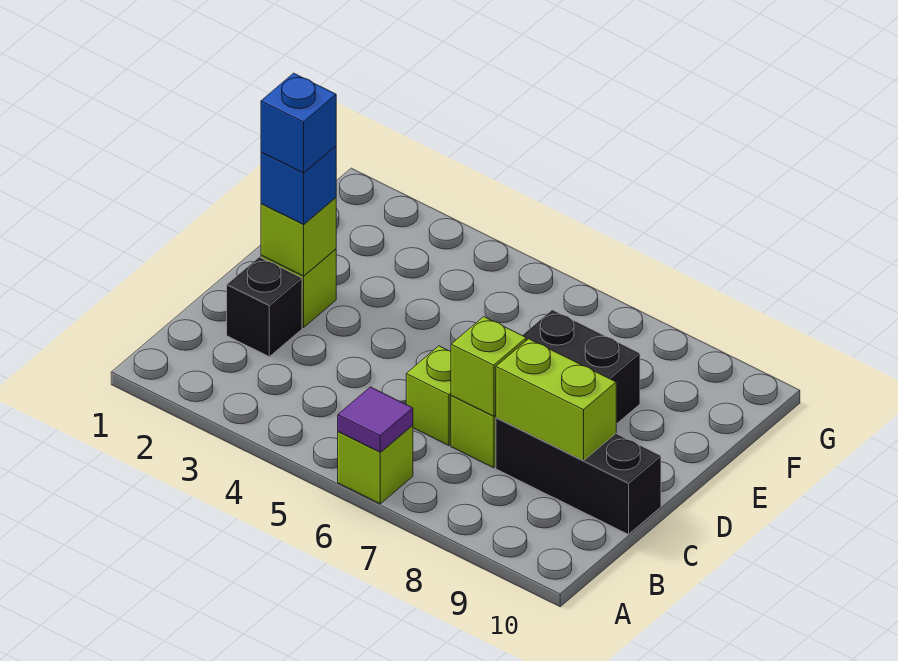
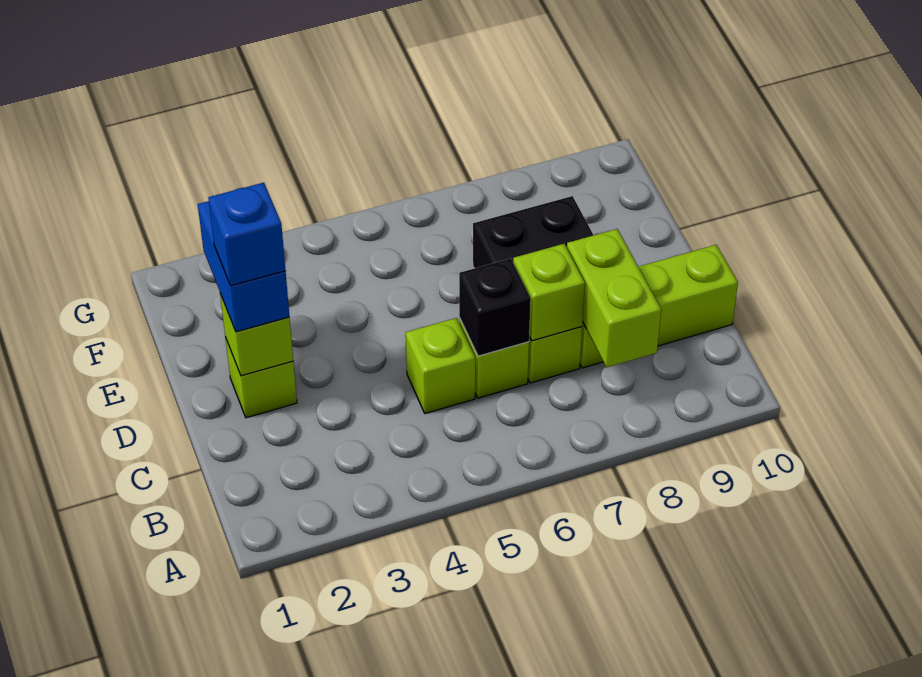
lime brick A6 level 1 -> lime brick C5 level 1
purple tile A6 level 2 -> none
black brick C2 level 1 -> black brick C6 level 2
black brick C8:C10 level 1 -> lime brick C8:C10 level 1
lime brick C8:C9 level 2 -> lime brick B8:C8 level 2
blue brick D2 level 3 -> blue brick D2:E2 level 3

